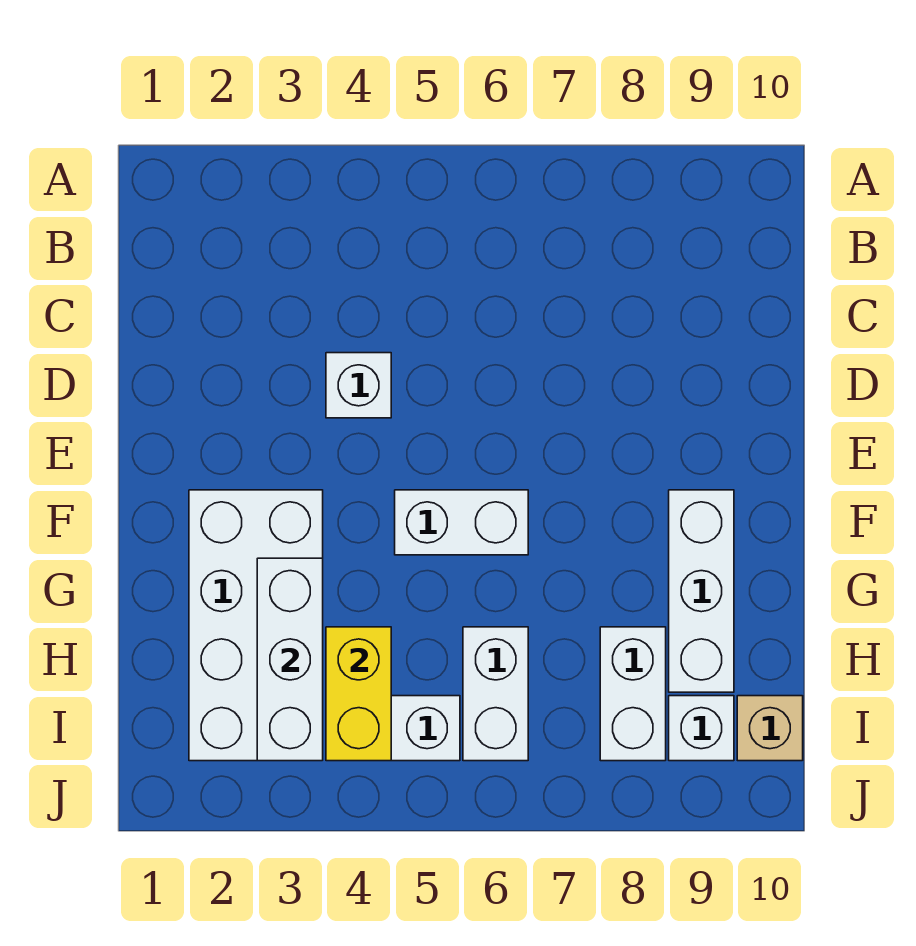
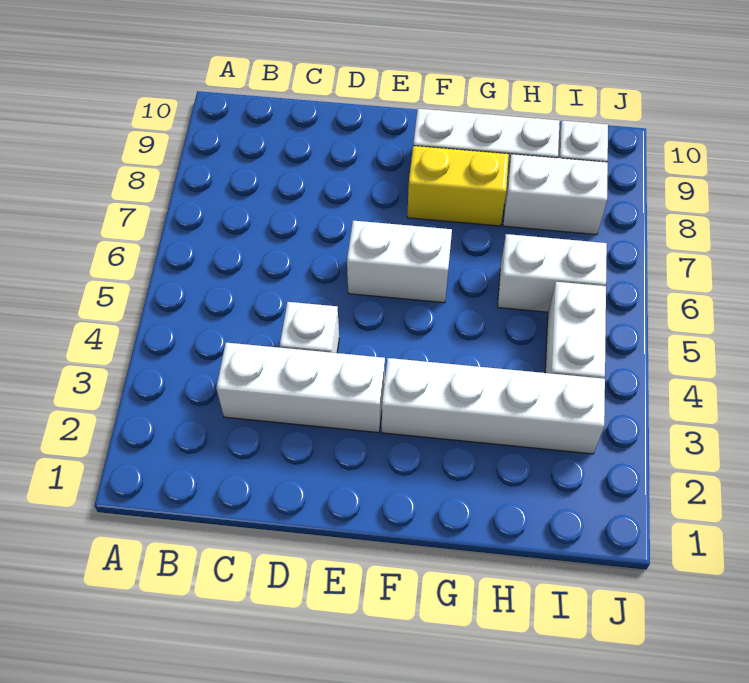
white brick F2:I3 level 1 -> white brick F3:I3 level 1
white brick F5:F6 level 1 -> white brick E6:F6 level 1
white brick G3:I3 level 2 -> white brick C3:E3 level 1
yellow brick H4:I4 level 2 -> yellow brick F8:G8 level 1
tan brick I10 level 1 -> none

